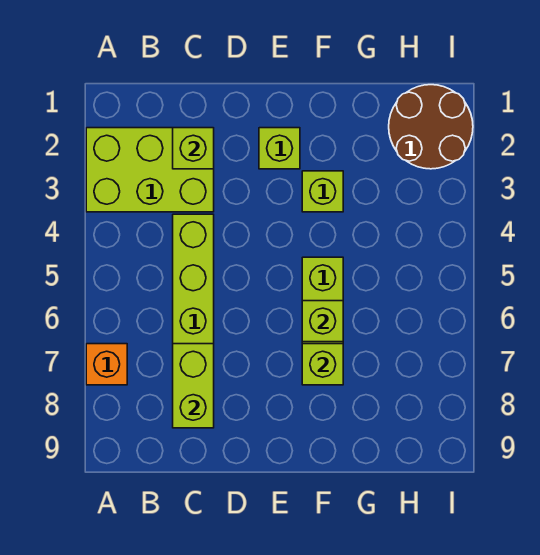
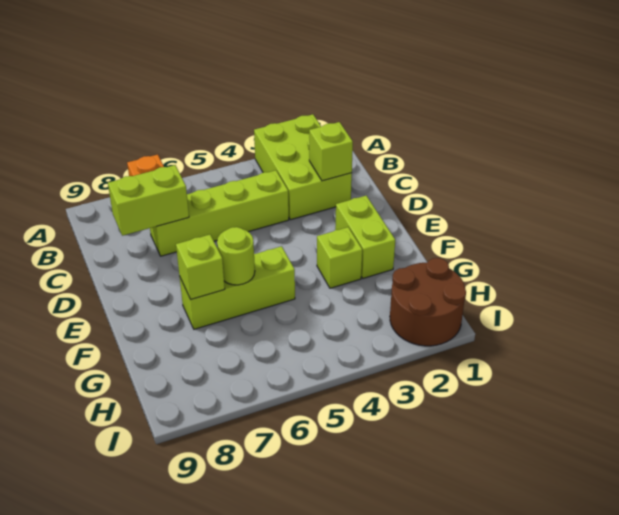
lime brick E2 level 1 -> lime brick E2:F2 level 1
lime brick F6 level 2 -> lime round brick F6 level 2

